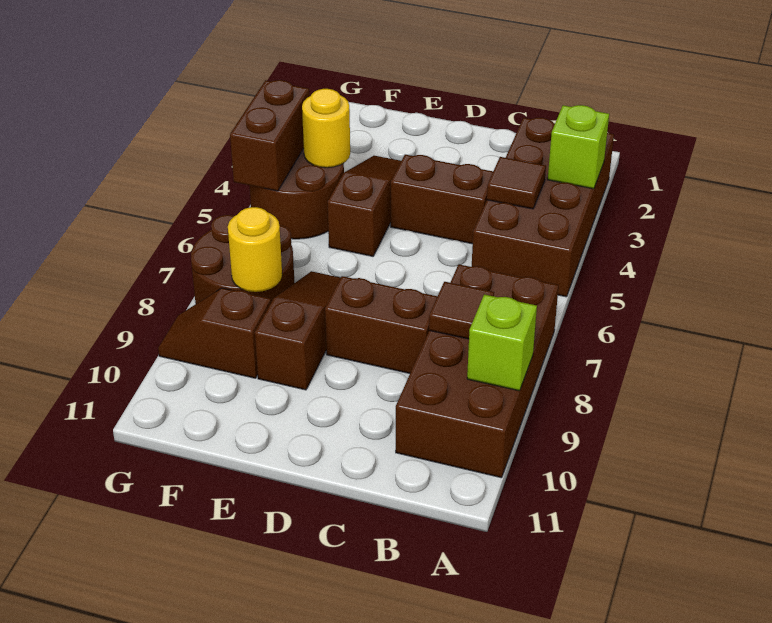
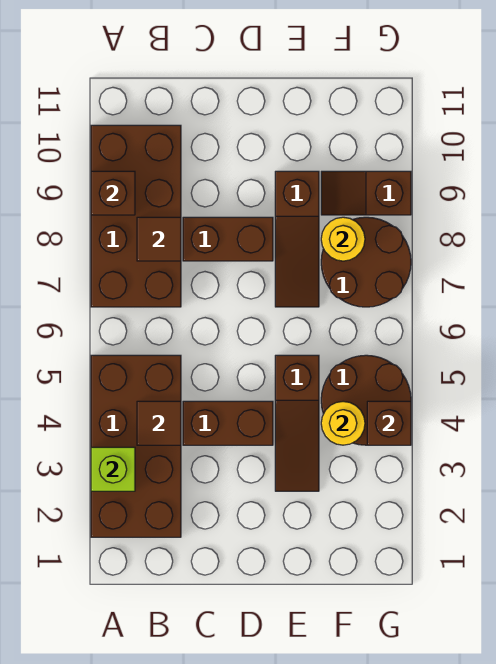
lime brick A9 level 2 -> brown brick A9 level 2
brown slope F9:G9 level 1 top F -> brown slope F9:G9 level 1 top G
brown brick G4:G5 level 2 -> brown brick G4 level 2

